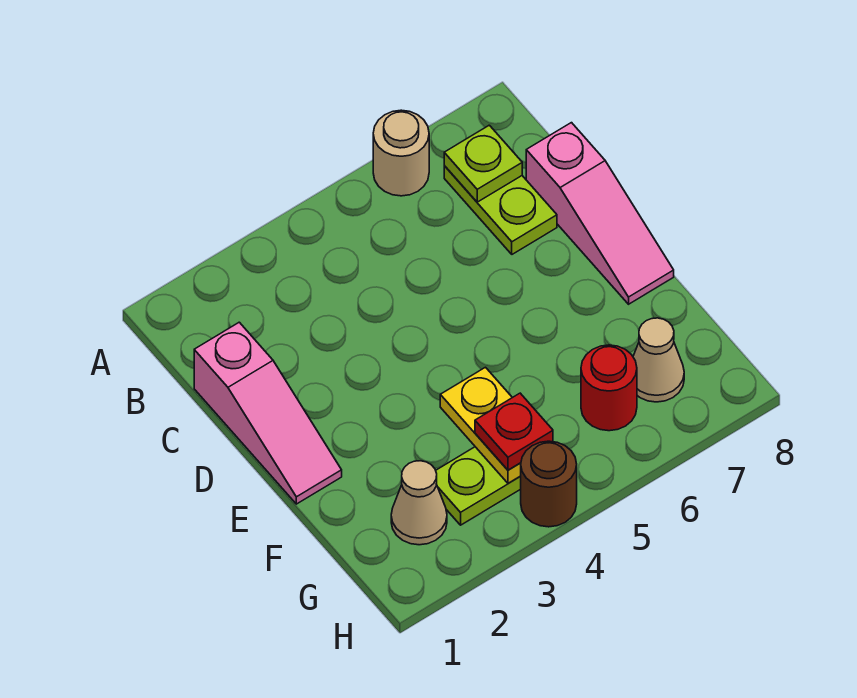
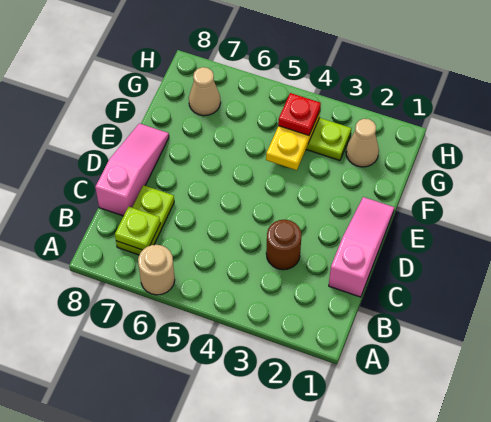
red round brick G6 level 1 -> none
brown round brick H4 level 1 -> brown round brick C3 level 1

